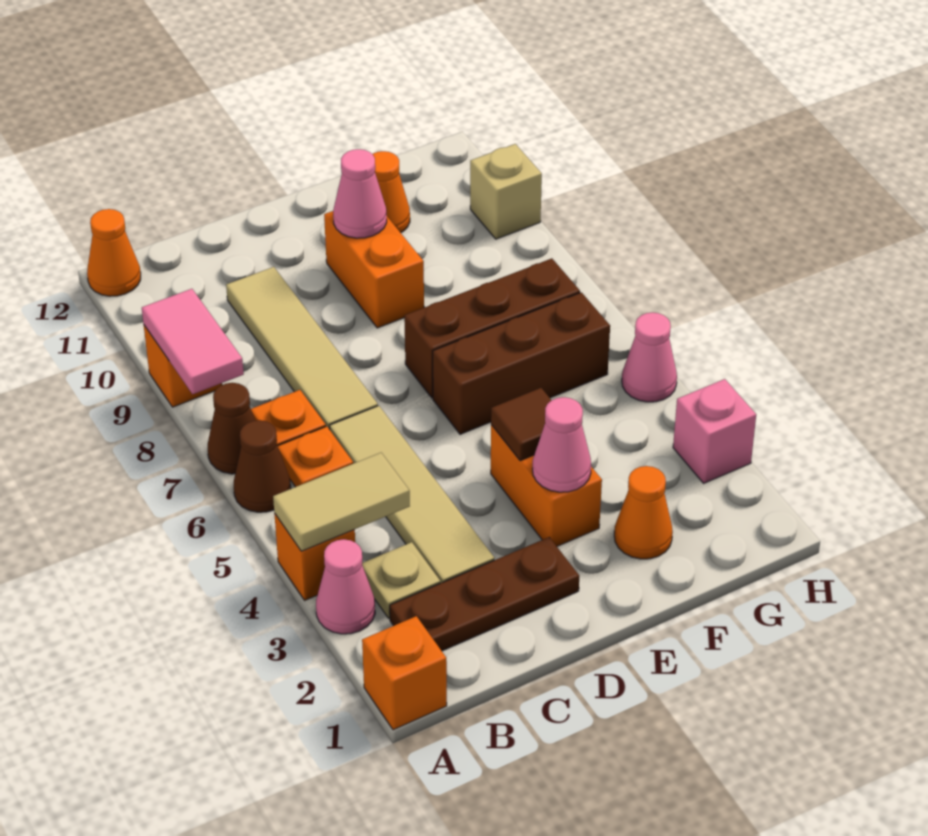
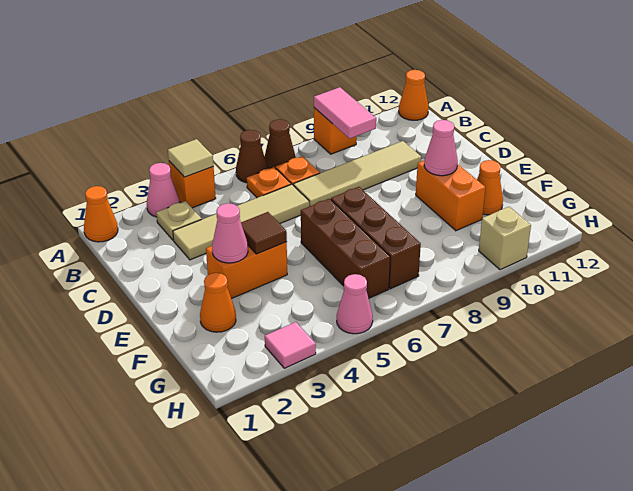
orange brick A1 level 1 -> orange cone A1 level 1
tan tile A4:B4 level 2 -> tan tile A4 level 2
pink tile A8:A9 level 2 -> pink tile A9:B9 level 2
brown plate B2:D2 level 1 -> none
orange brick E9:E10 level 1 -> orange brick E10:F10 level 1
pink brick H3 level 1 -> pink tile H3 level 1

